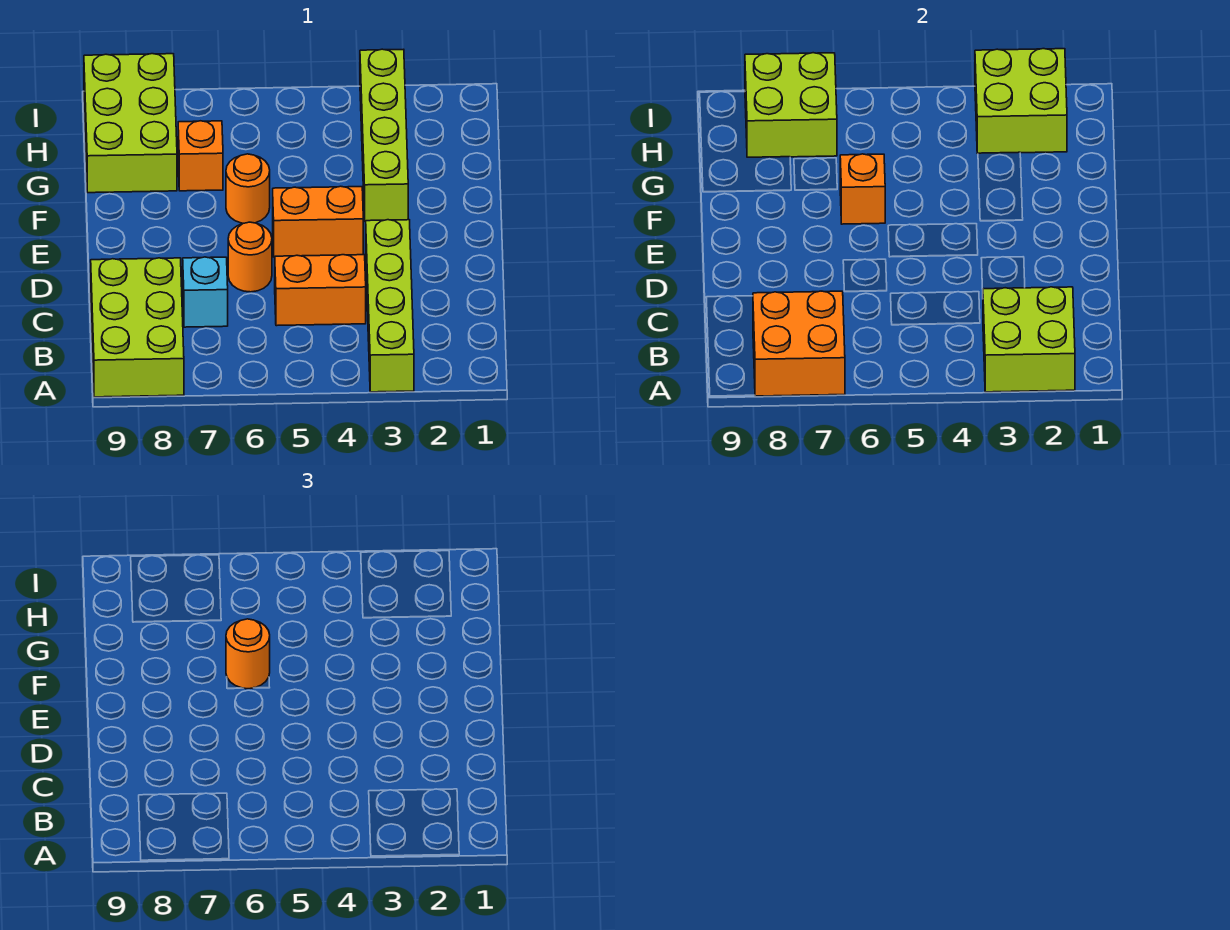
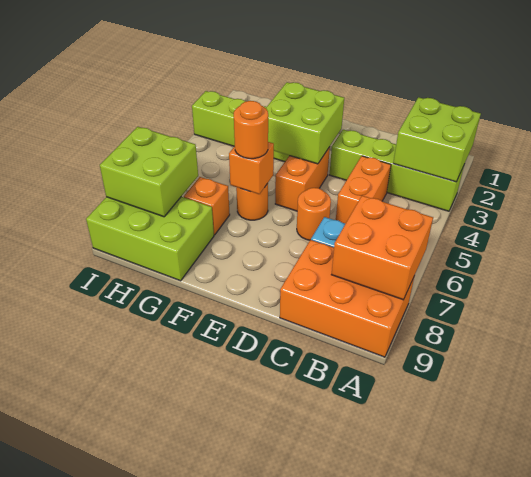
lime brick A8:C9 level 1 -> orange brick A8:C9 level 1
lime brick H2:I3 level 2 -> lime brick E3:F4 level 2

